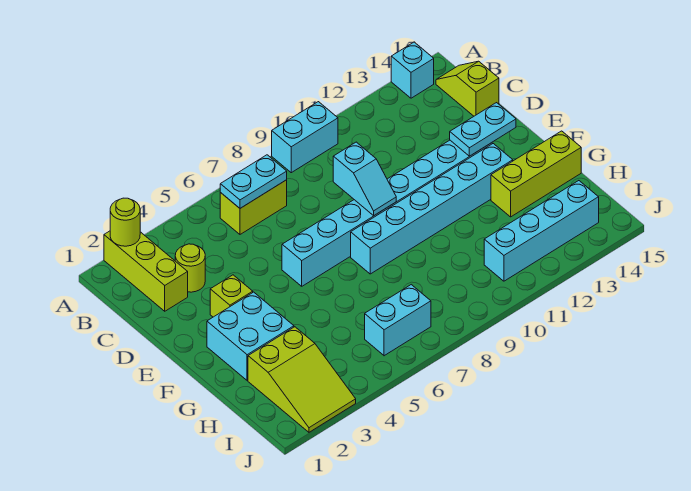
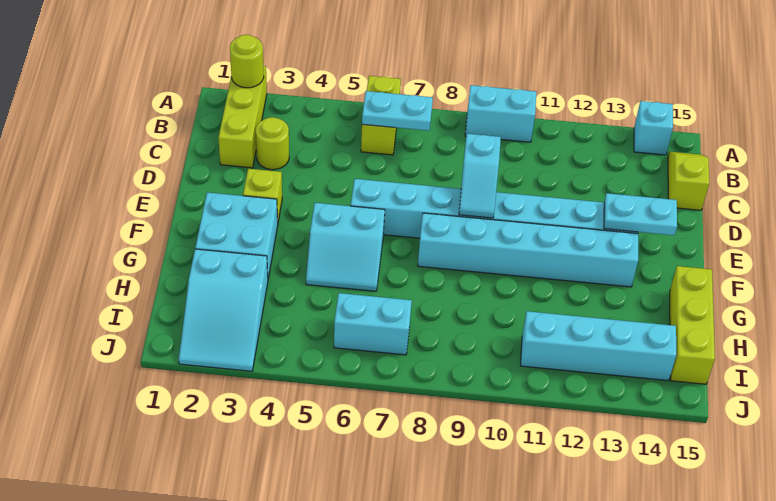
lime brick B6:B7 level 1 -> lime brick A6:B6 level 1
none -> cyan slope F5:G6 level 1 top F
lime brick G13:G15 level 1 -> lime brick G15:I15 level 1
lime slope H2:J3 level 1 top H -> cyan slope H2:J3 level 1 top H

